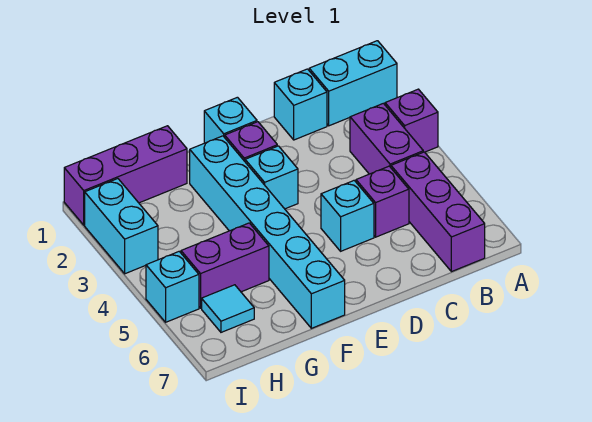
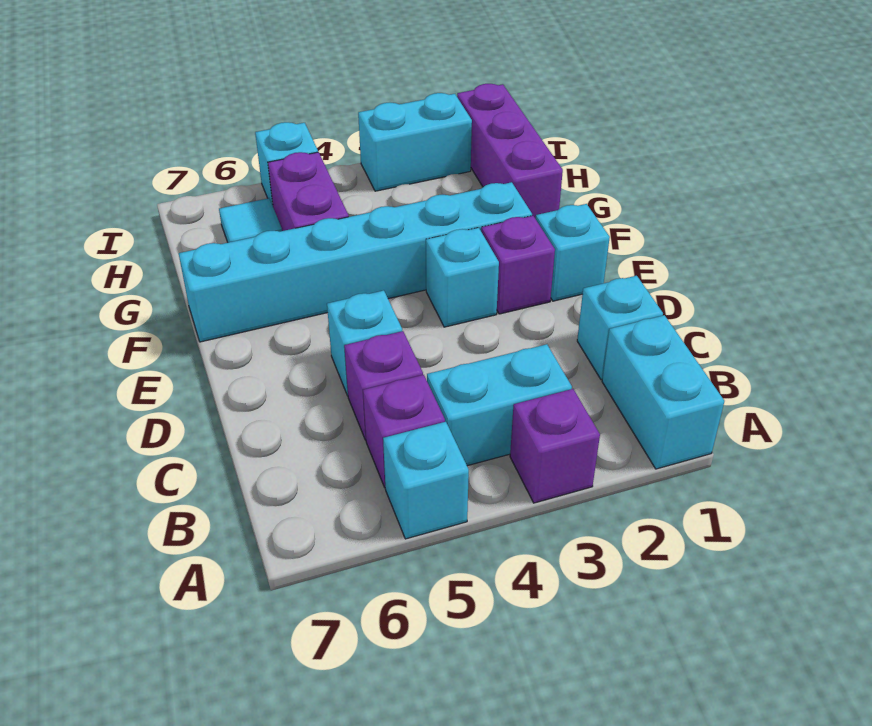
none -> cyan brick A5 level 1
purple brick B3:B4 level 1 -> cyan brick B3:B4 level 1
purple brick B5:B7 level 1 -> purple brick B5 level 1

